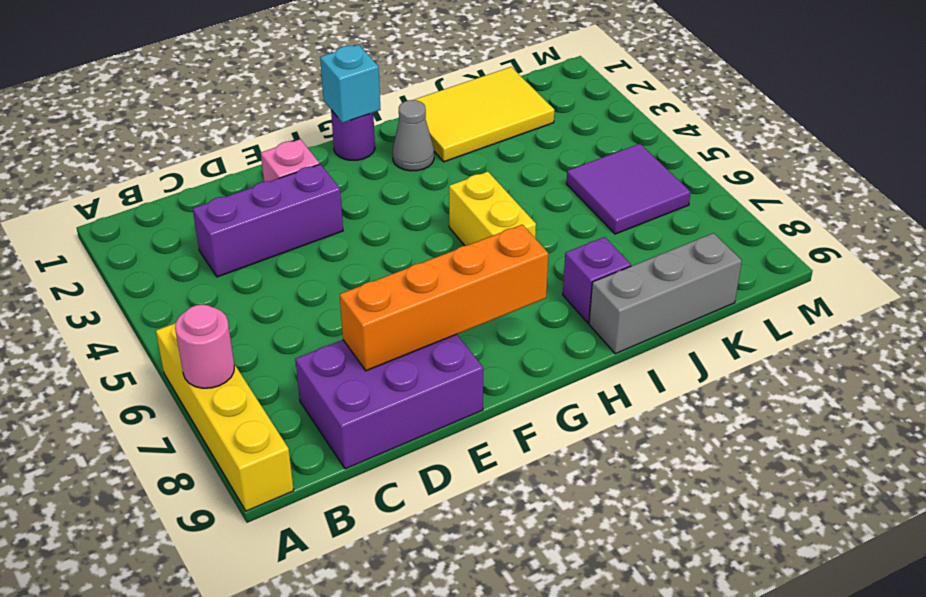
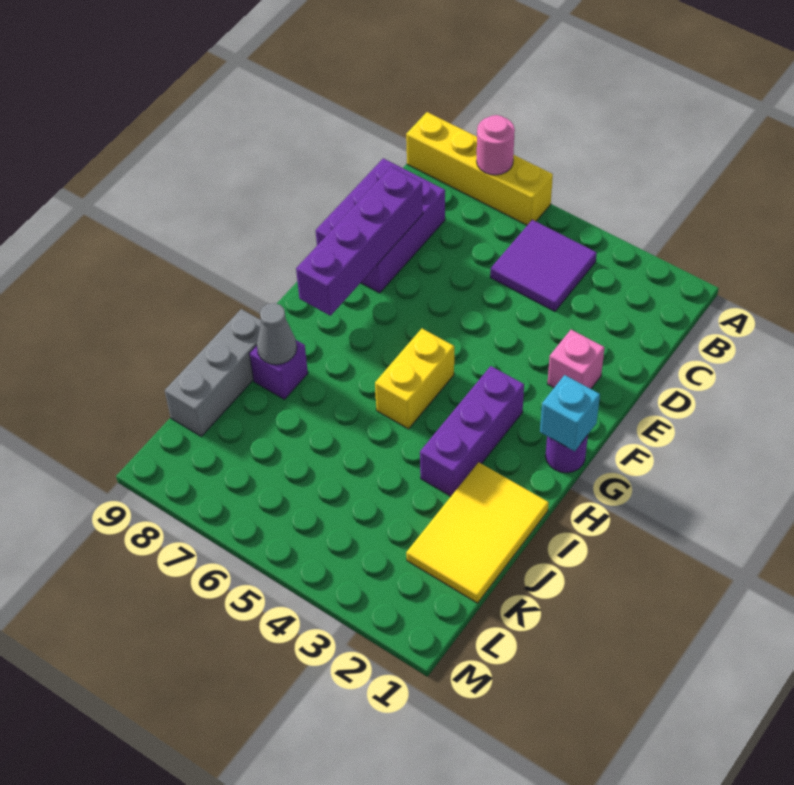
purple brick C3:E3 level 1 -> purple brick G3:I3 level 1
orange brick D8:G8 level 2 -> purple brick D8:G8 level 2
grey cone H2 level 1 -> grey cone I8 level 2
yellow brick H5:H6 level 1 -> yellow brick G5:H5 level 1
purple tile K5:L6 level 1 -> purple tile B4:C5 level 1

